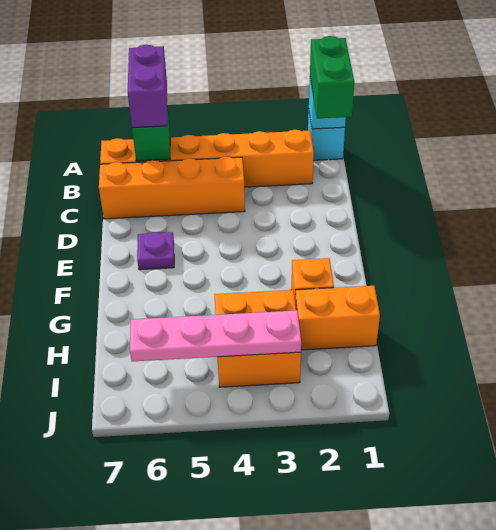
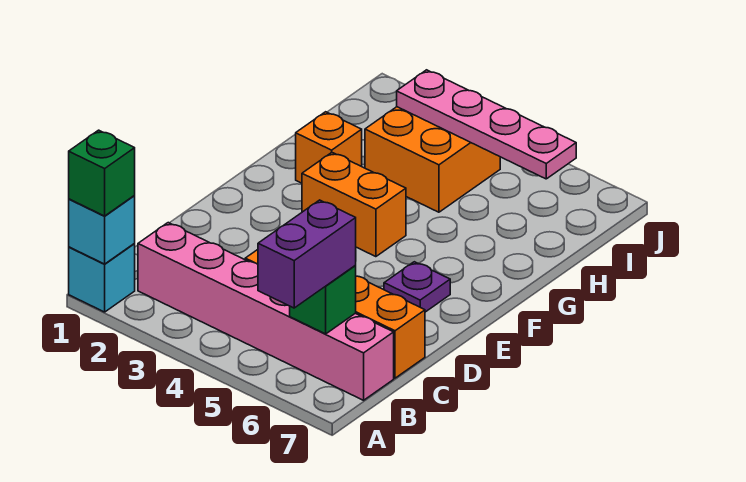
green brick A1:B1 level 3 -> green brick A1 level 3
orange brick B2:B7 level 1 -> pink brick B2:B7 level 1
orange brick H1:H2 level 1 -> orange brick F3:F4 level 1

